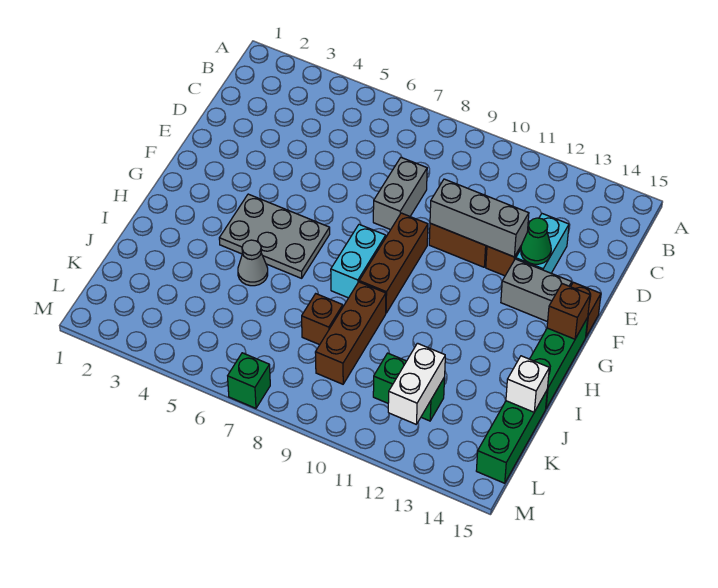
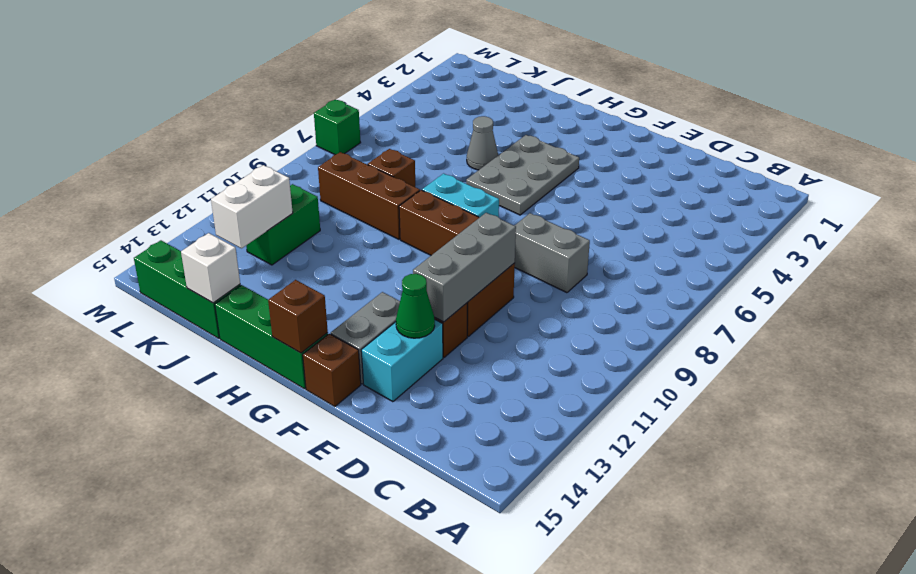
cyan brick D13:E13 level 1 -> cyan brick E13:E14 level 1
white brick K12:L12 level 2 -> white brick K12:K13 level 2

